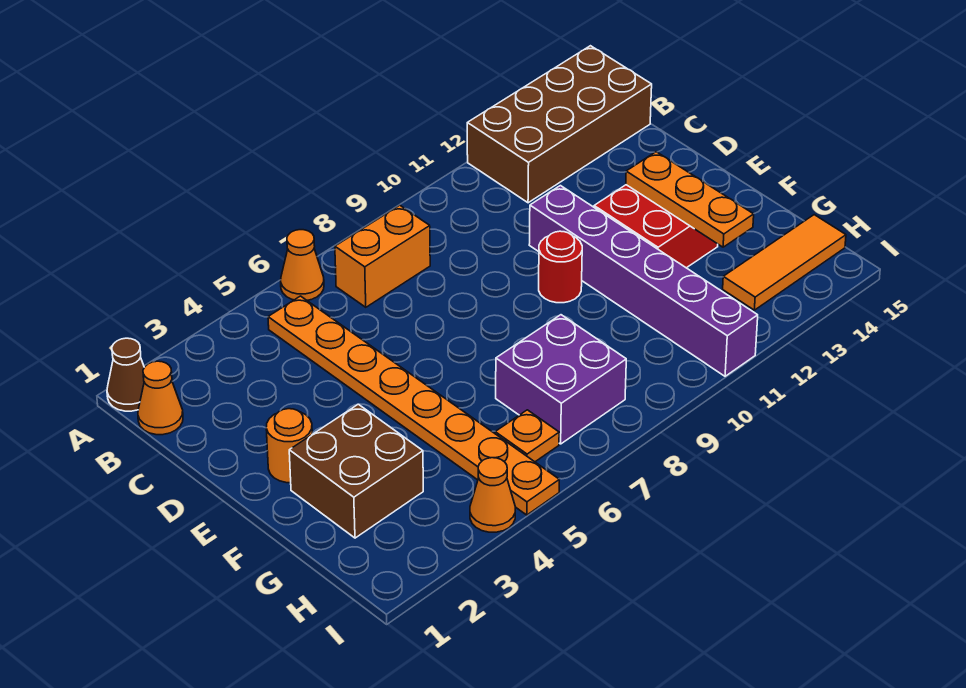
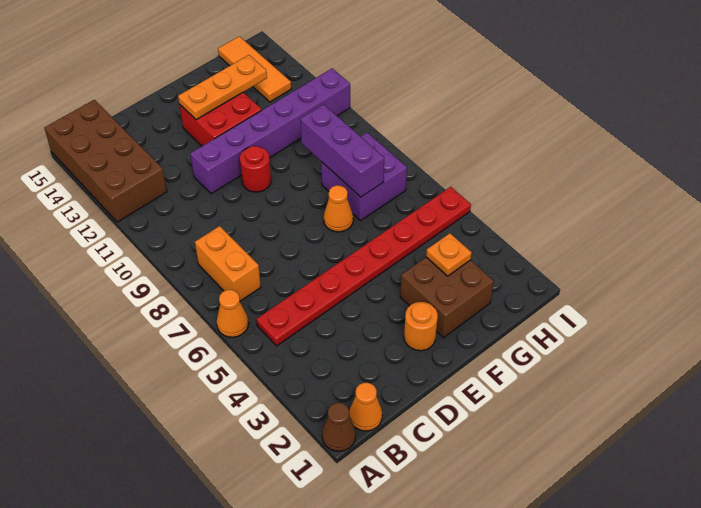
orange plate B5:I5 level 1 -> red plate B5:I5 level 1
none -> purple brick G7:G9 level 2
orange plate H6 level 1 -> orange plate G3 level 2
orange cone I4 level 1 -> orange cone F7 level 1

